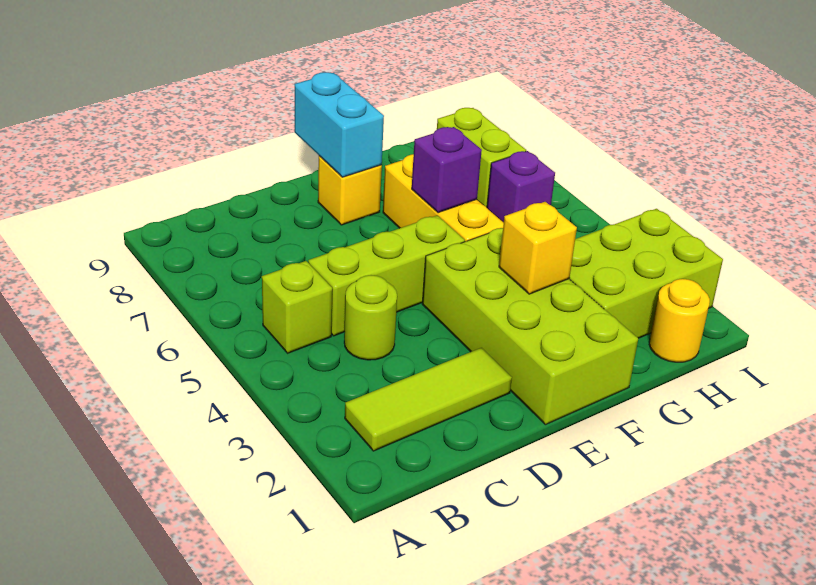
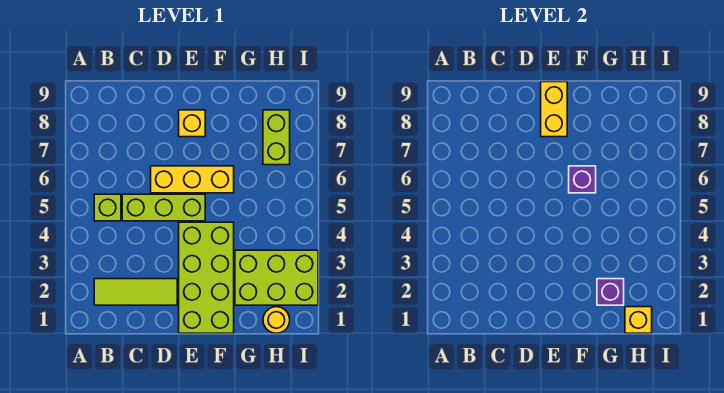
lime round brick C4 level 1 -> none
cyan brick E8:E9 level 2 -> yellow brick E8:E9 level 2
yellow brick F3 level 2 -> yellow brick H1 level 2
yellow brick F5:F7 level 1 -> yellow brick D6:F6 level 1
purple brick H6 level 1 -> purple brick G2 level 2

